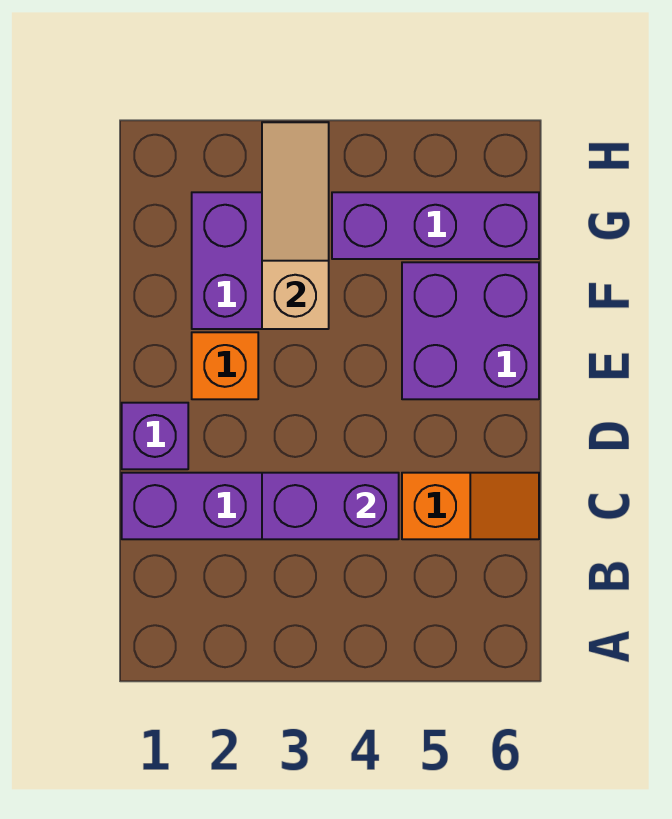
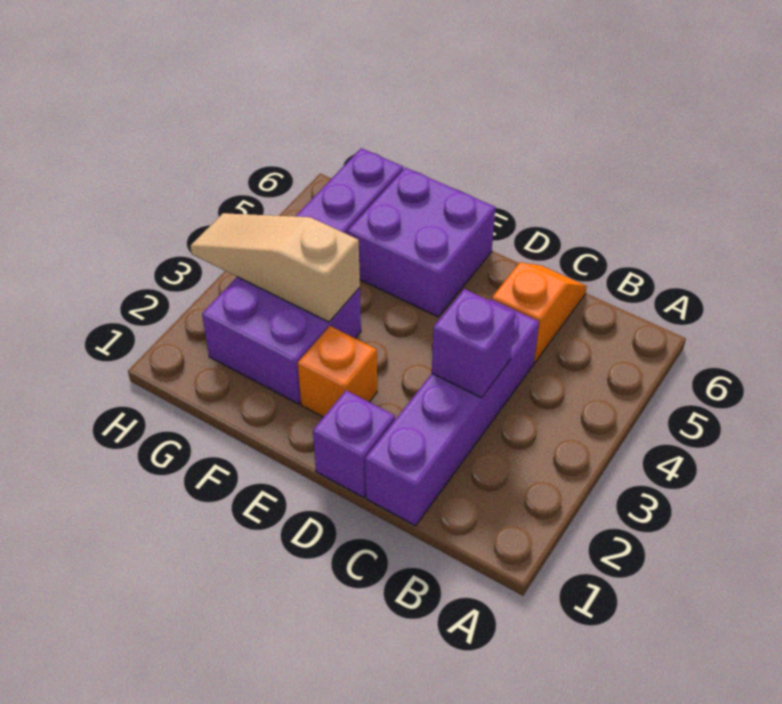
purple brick C3:C4 level 2 -> purple brick C3 level 2

